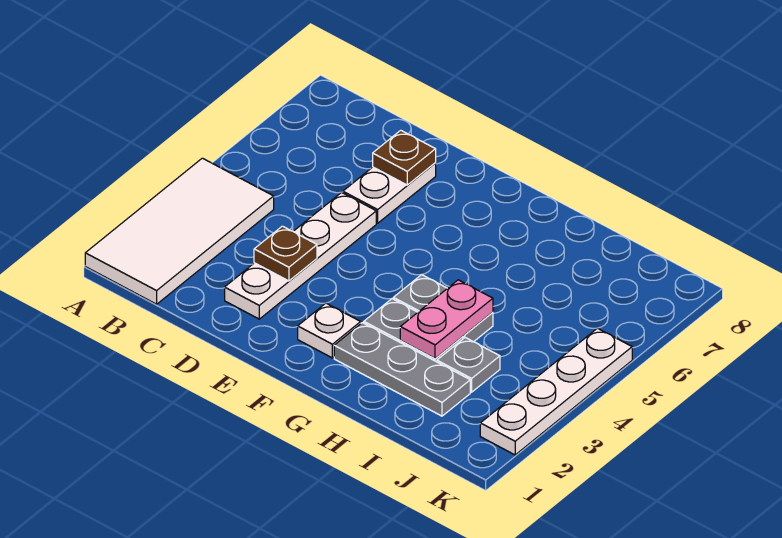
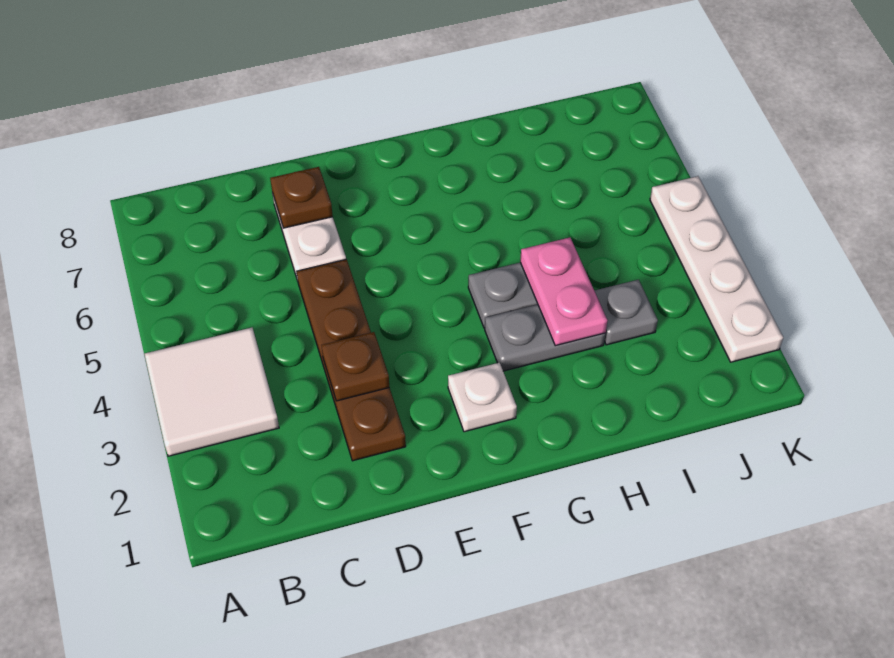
white tile A1:B4 level 1 -> white tile A3:B4 level 1
white plate D2:D5 level 1 -> brown plate D2:D5 level 1
grey plate G2:I2 level 1 -> none

